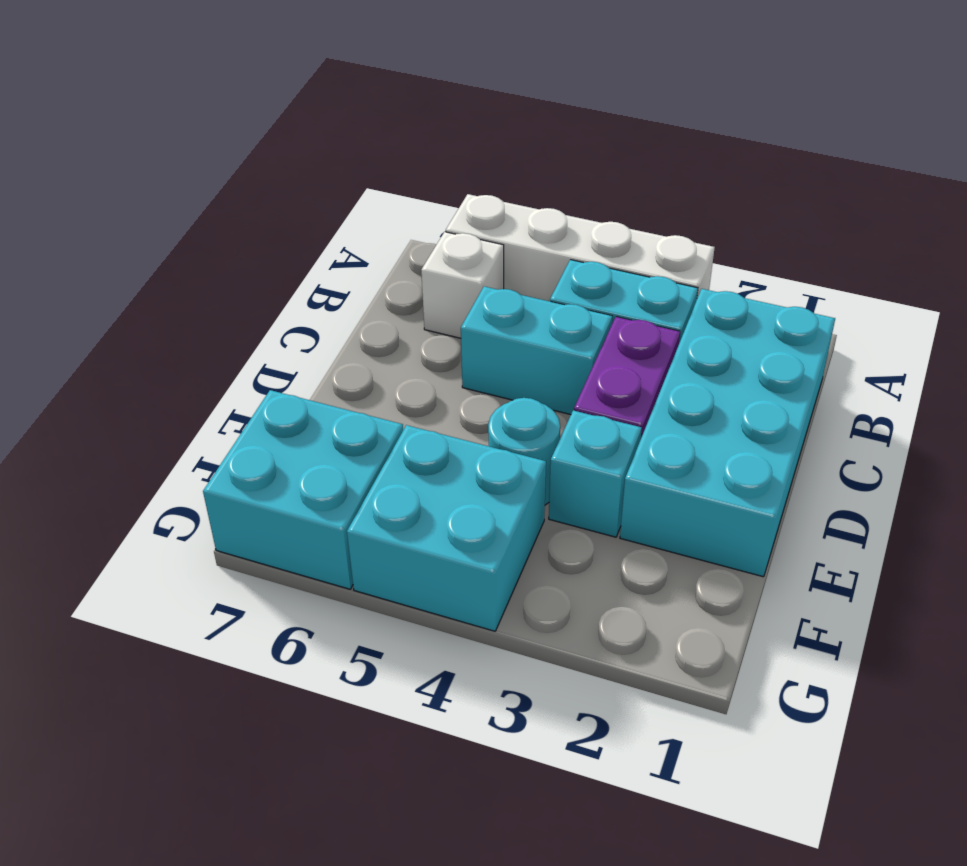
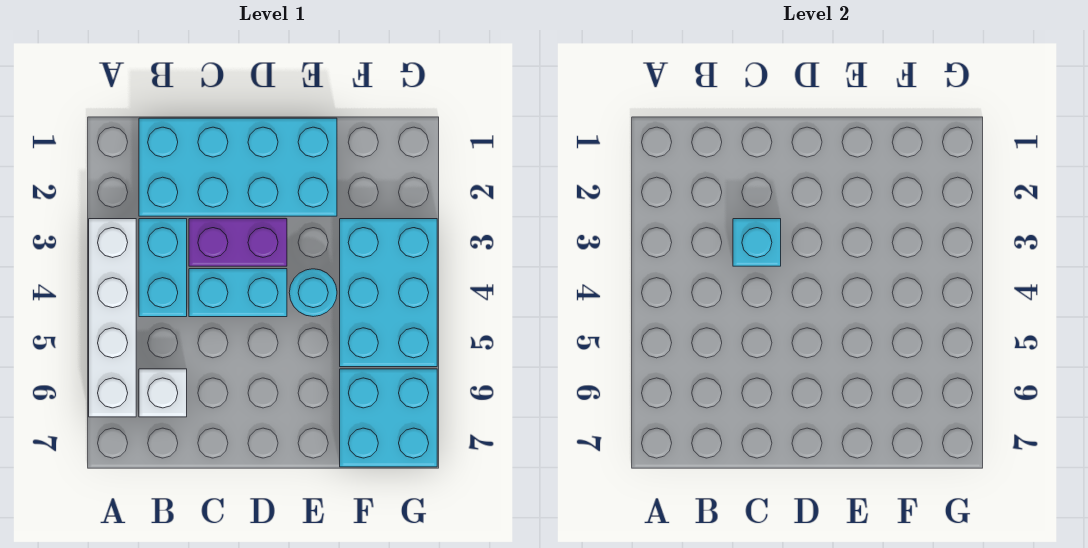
cyan brick C4:C5 level 1 -> cyan brick C4:D4 level 1
cyan brick E3 level 1 -> cyan brick C3 level 2
cyan brick F4:G5 level 1 -> cyan brick F3:G5 level 1

